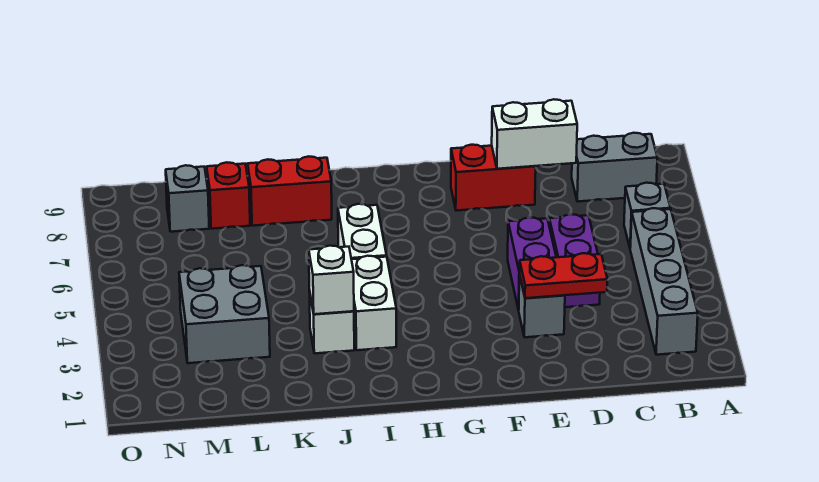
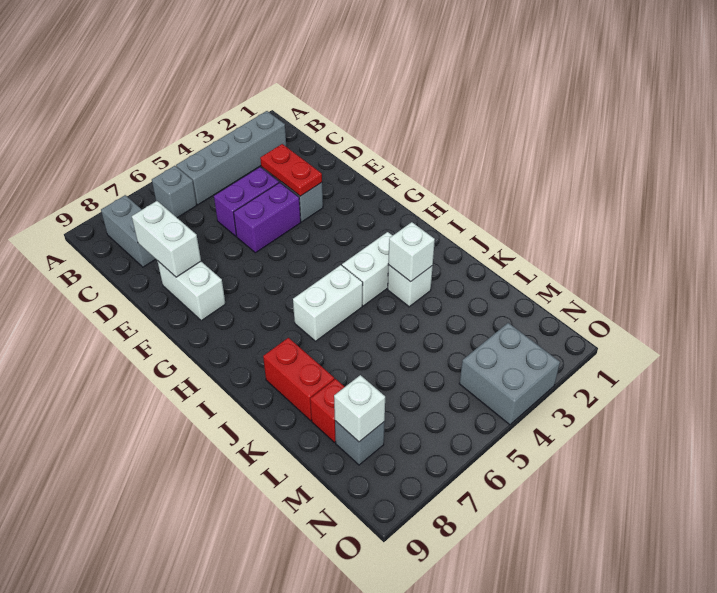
red brick E8:F8 level 1 -> white brick E8:F8 level 1
grey brick L3:M4 level 1 -> grey brick N3:O4 level 1
none -> white brick M8 level 2

